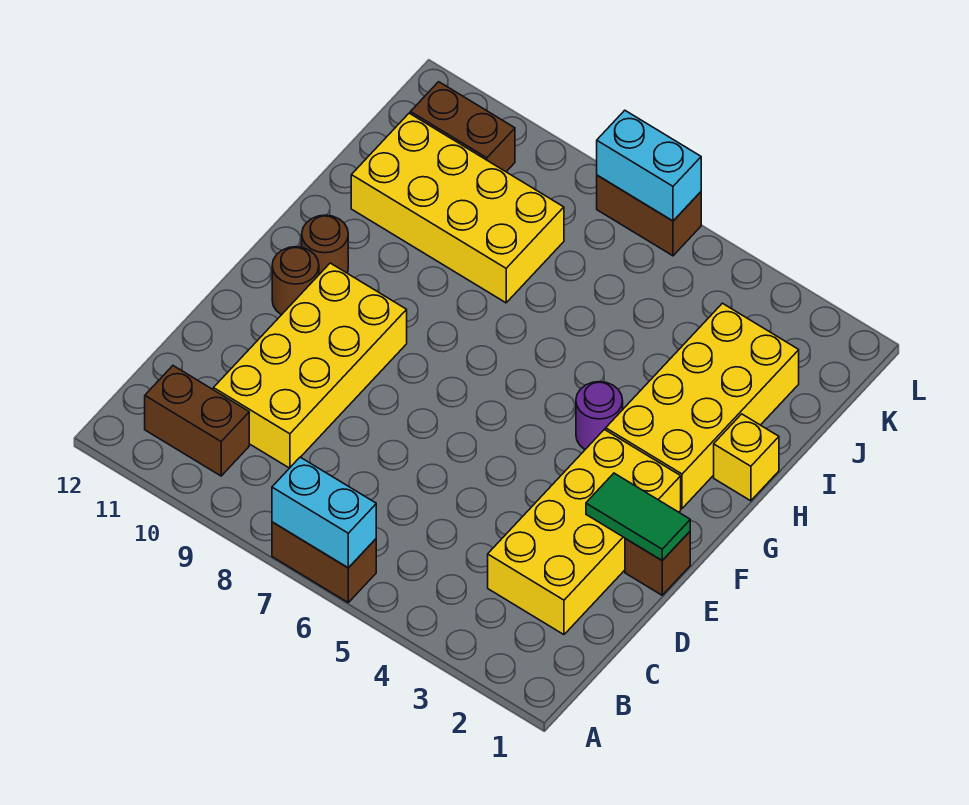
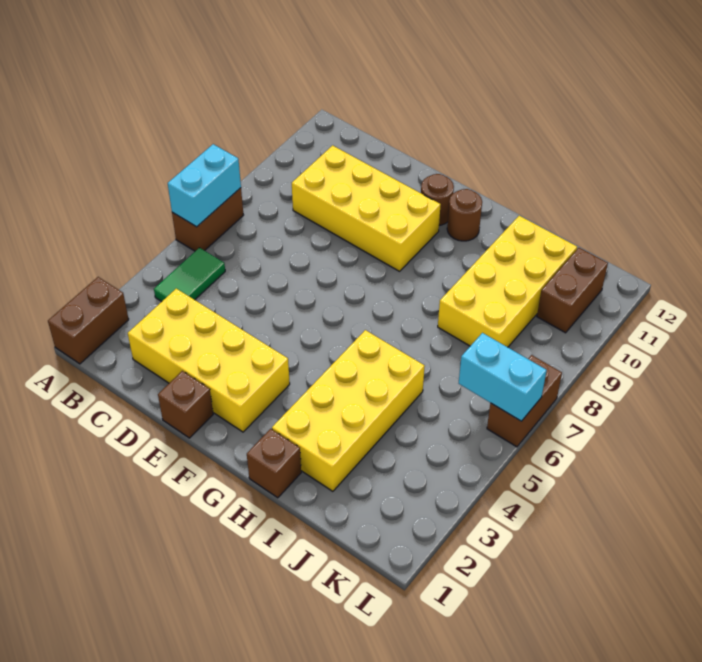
brown brick B10:B11 level 1 -> brown brick A1:A2 level 1
green tile E1:E2 level 2 -> green tile B4:B5 level 1
yellow brick G2:J3 level 1 -> yellow brick H2:I5 level 1
purple round brick G4 level 1 -> none
yellow brick H1 level 1 -> brown brick H1 level 1
cyan brick L6:L7 level 2 -> cyan brick K6:L6 level 2

